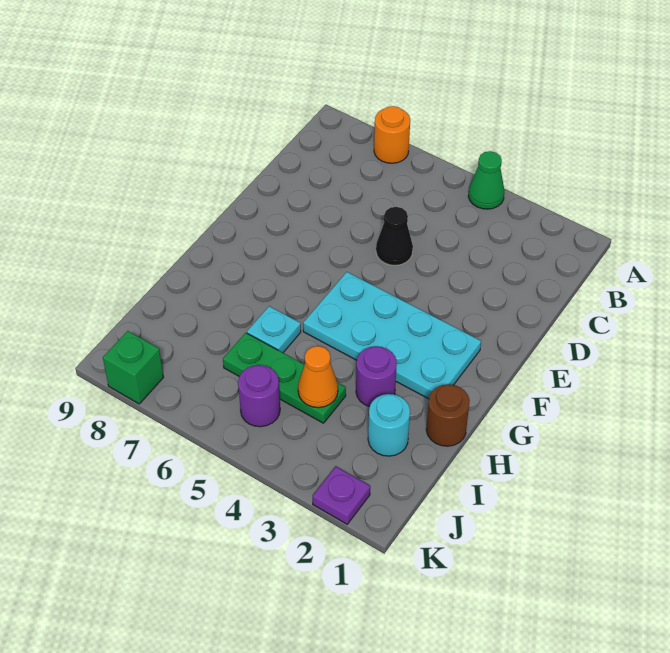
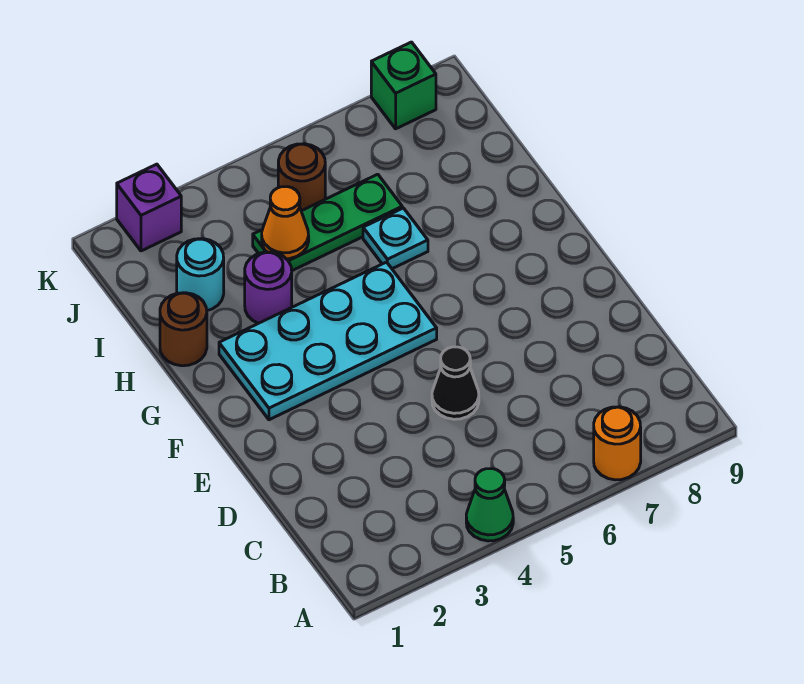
purple round brick J5 level 1 -> brown round brick J5 level 1
purple plate K2 level 1 -> purple brick K2 level 1

